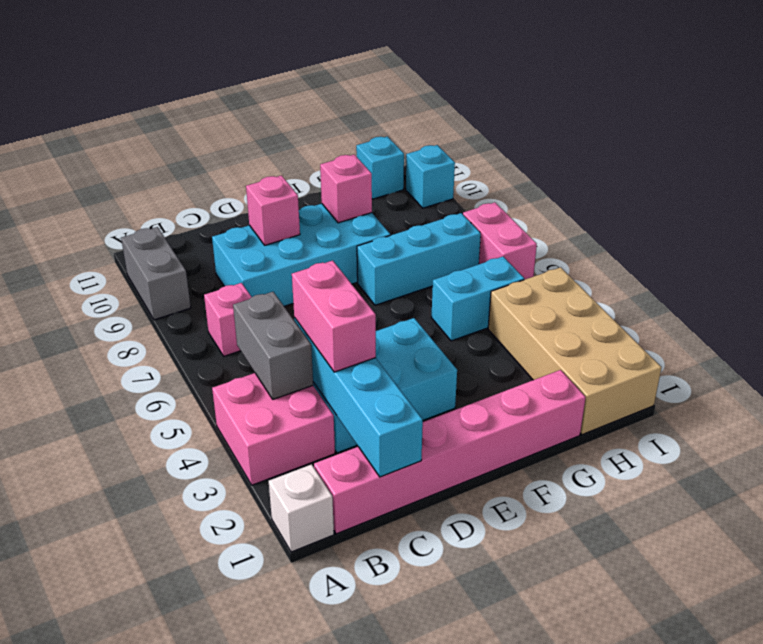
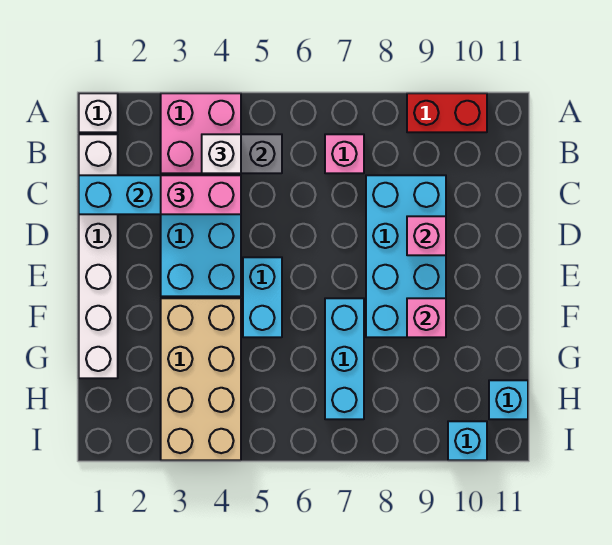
grey brick A9:A10 level 1 -> red brick A9:A10 level 1
pink brick B1:G1 level 1 -> white brick B1:G1 level 1
none -> white brick B4 level 3
cyan brick G5:H5 level 1 -> cyan brick E5:F5 level 1
tan brick H1:I4 level 1 -> tan brick F3:I4 level 1
pink brick I6:I7 level 1 -> none

